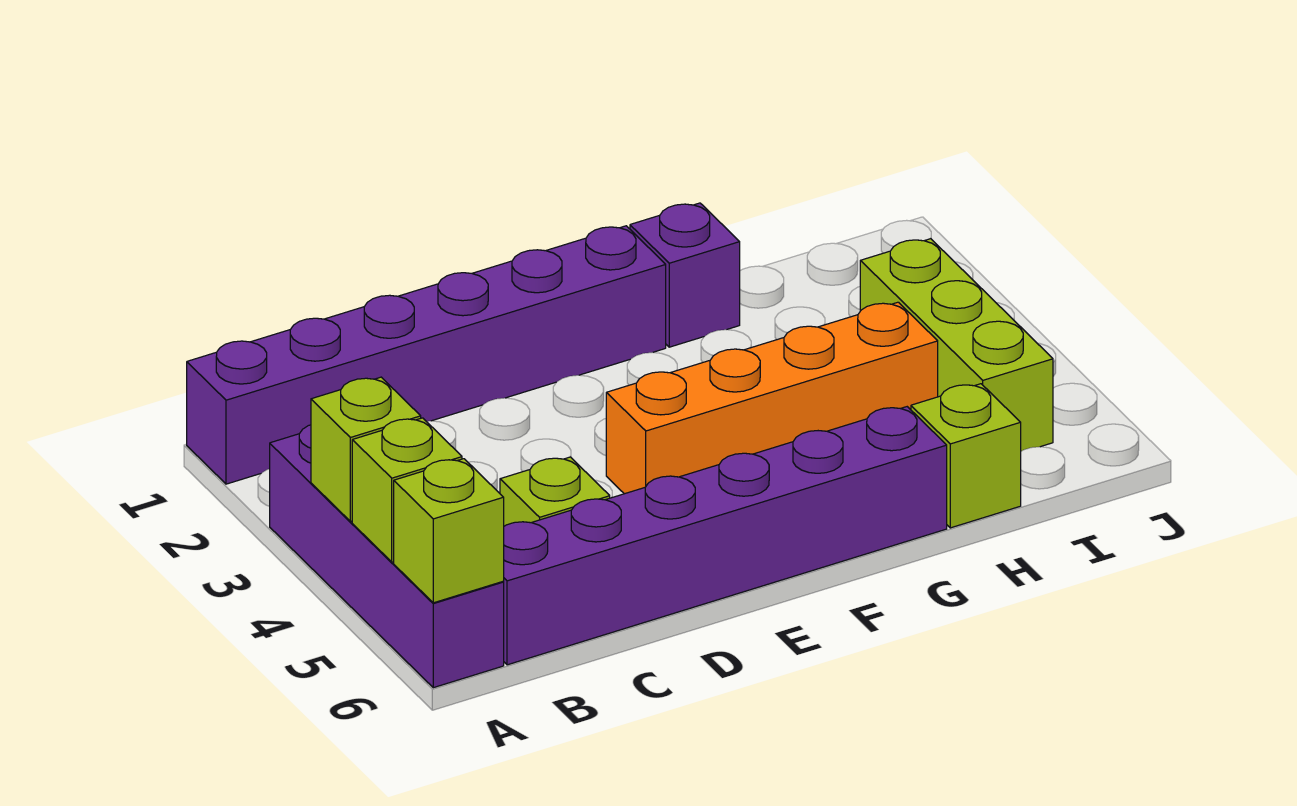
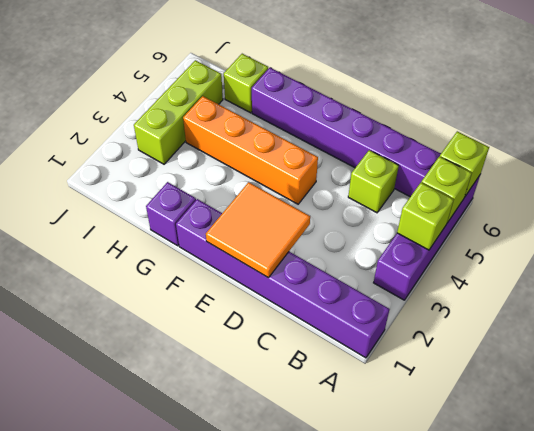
none -> orange tile D1:E2 level 2

